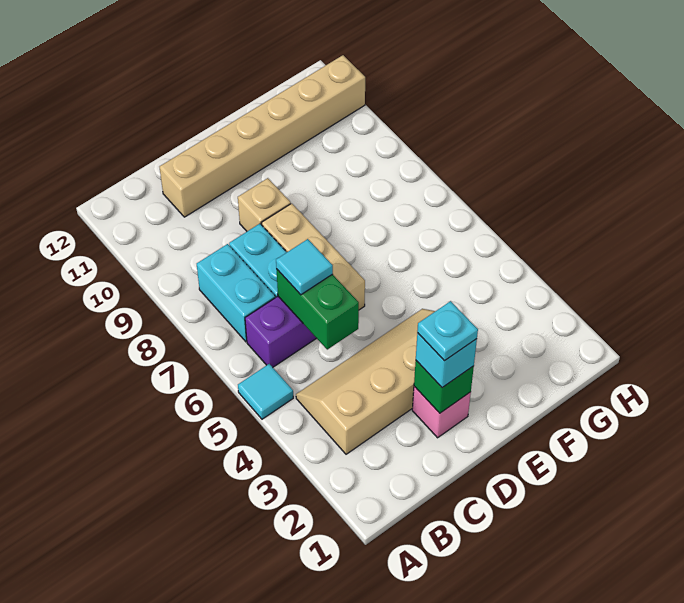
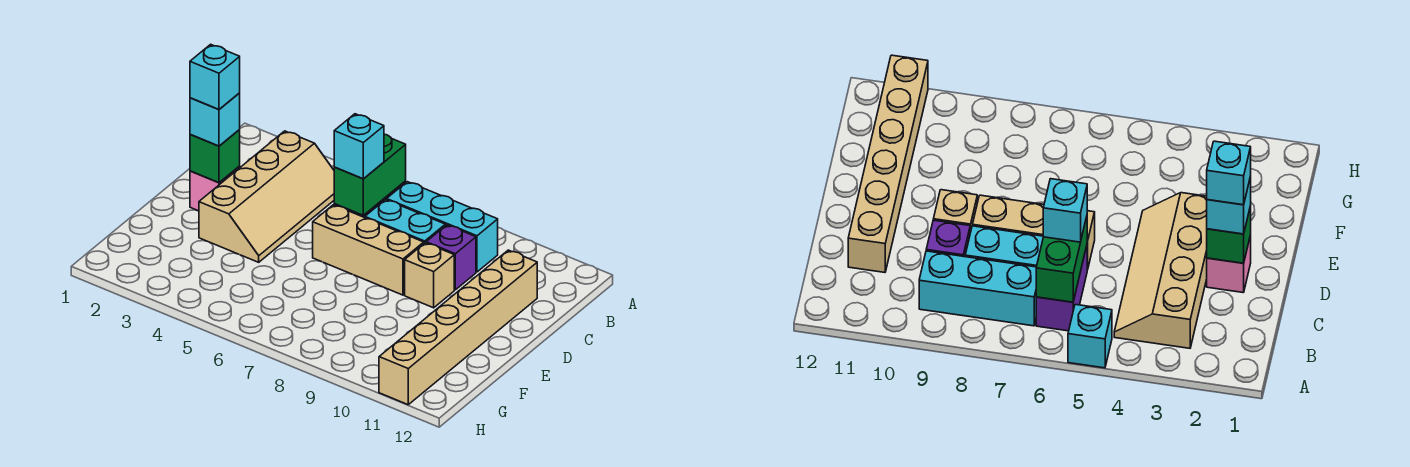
cyan tile A5 level 1 -> cyan brick A5 level 1
cyan brick B7:B8 level 1 -> cyan brick B7:B9 level 1
green brick C5:C6 level 2 -> green brick B6:C6 level 2
cyan tile C6 level 3 -> cyan brick C6 level 3
none -> purple brick C9 level 1
cyan plate D2 level 4 -> cyan brick D2 level 4

